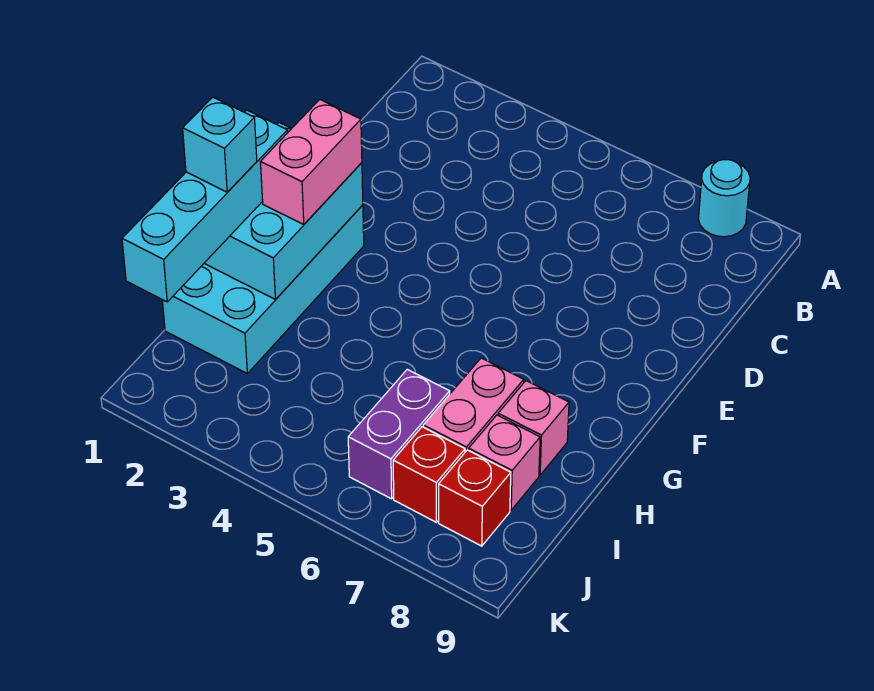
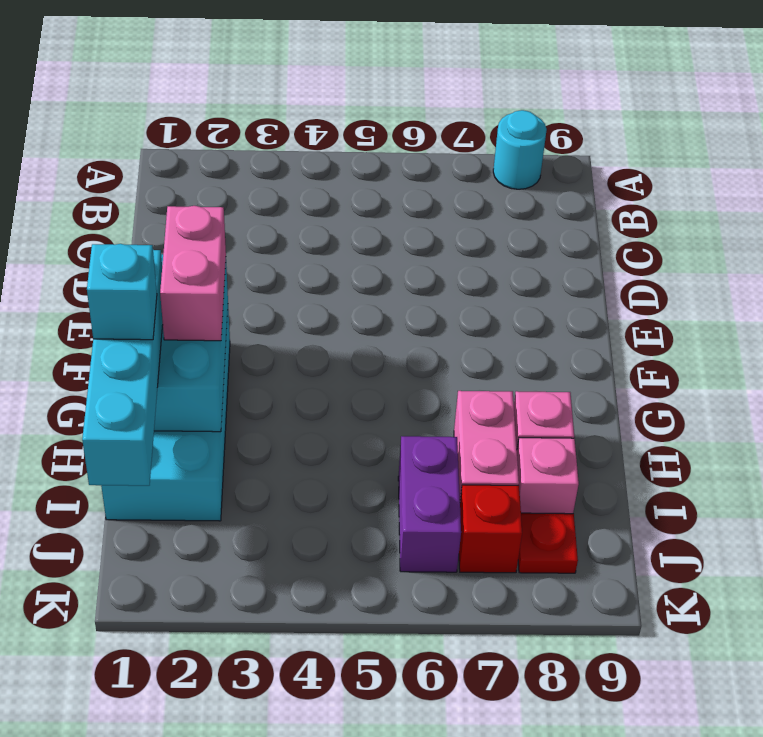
red brick J8 level 1 -> red plate J8 level 1

